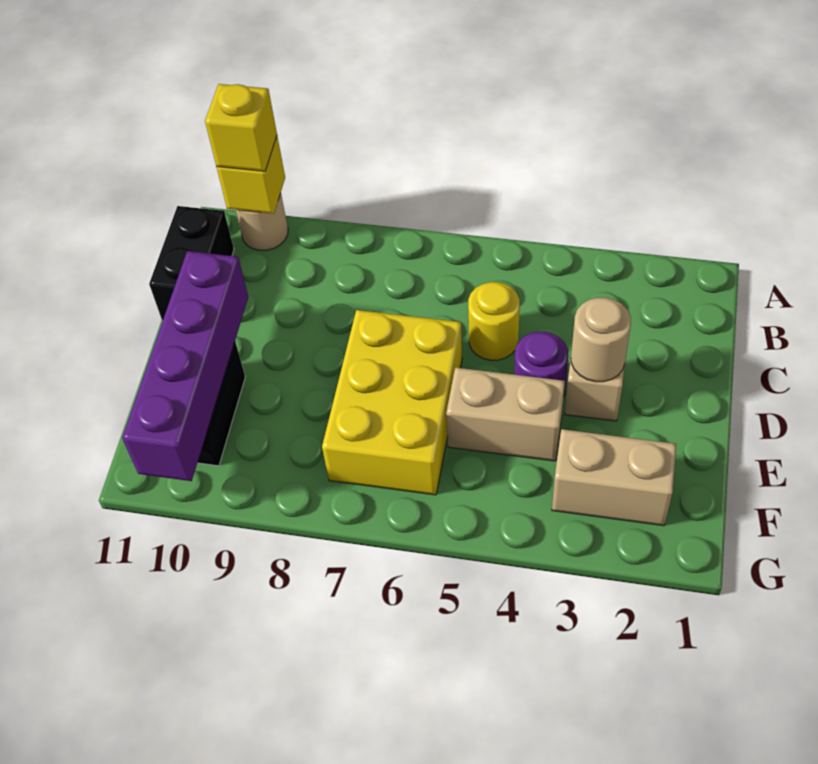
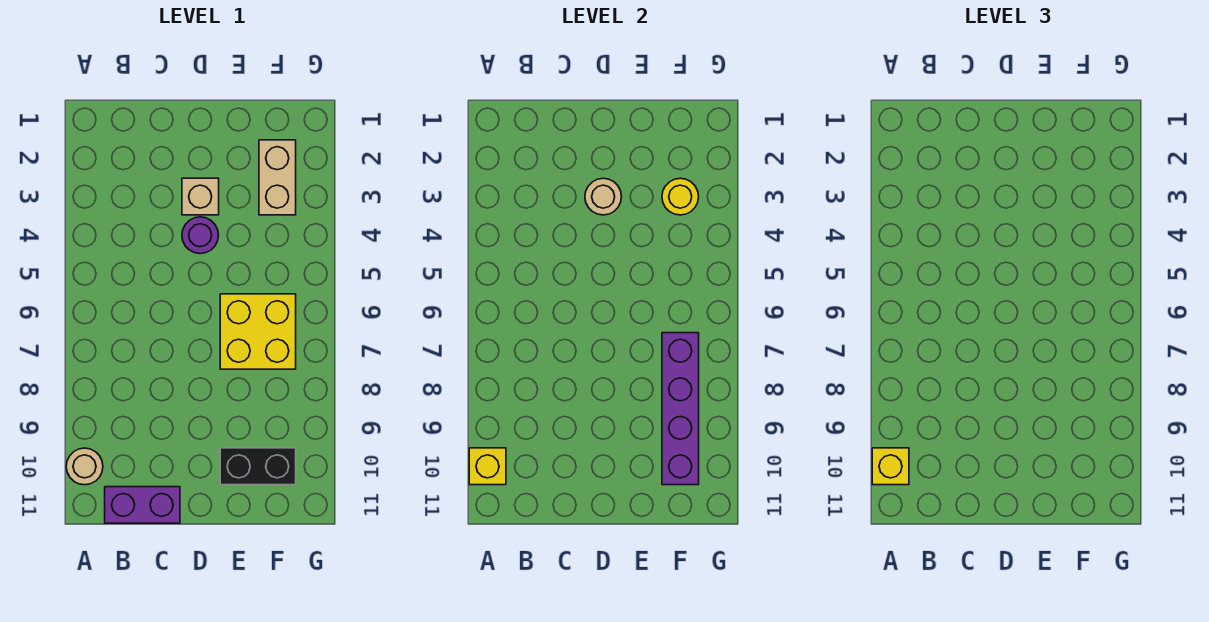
black brick B11:C11 level 1 -> purple brick B11:C11 level 1
yellow round brick C5 level 1 -> yellow round brick F3 level 2
yellow brick D6:F7 level 1 -> yellow brick E6:F7 level 1
purple brick D10:G10 level 2 -> purple brick F7:F10 level 2
tan brick E4:E5 level 1 -> none

